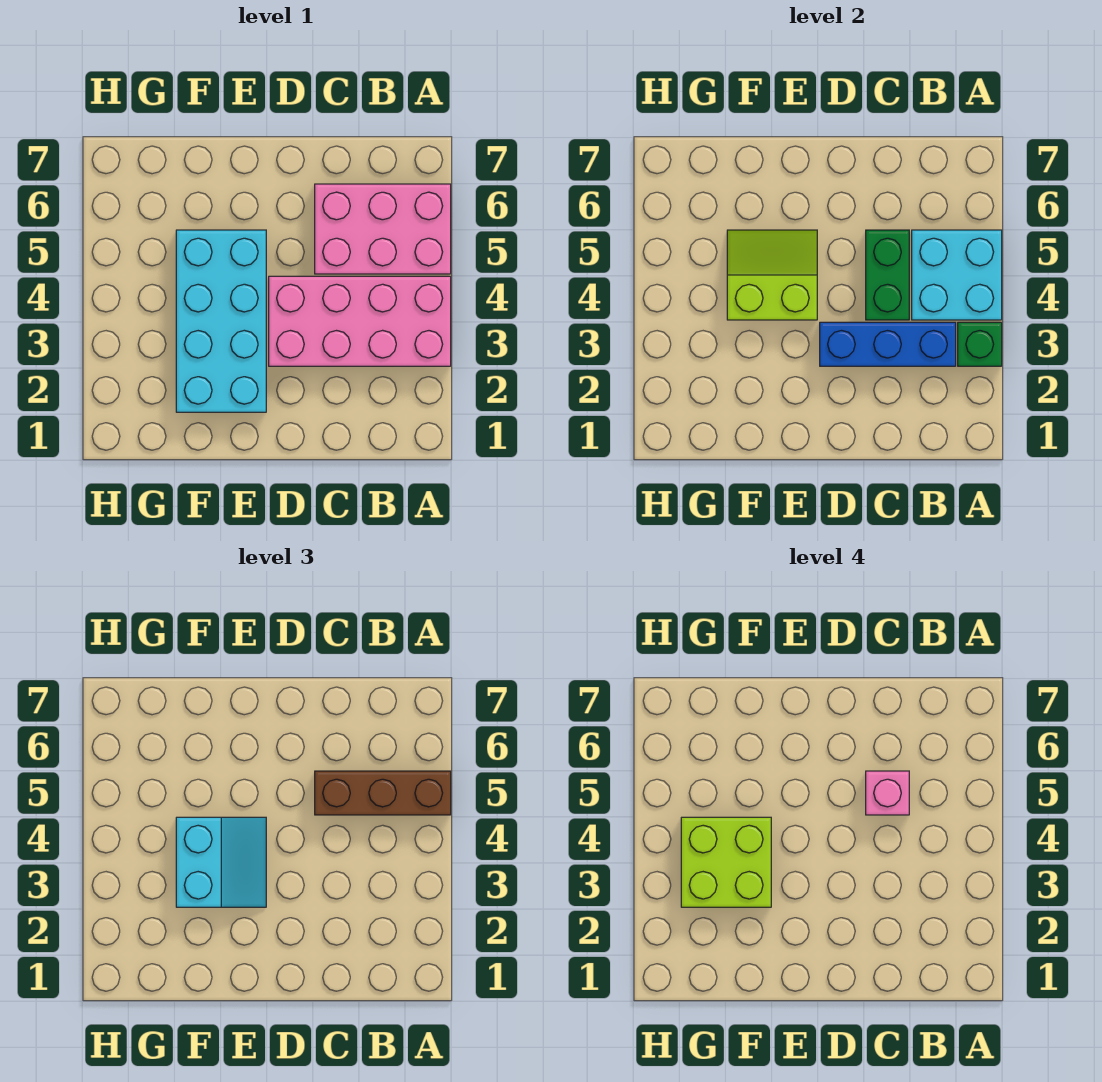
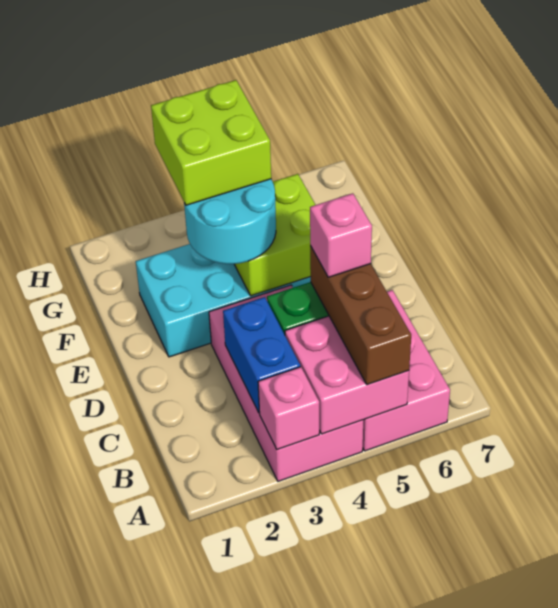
green brick A3 level 2 -> pink brick A3 level 2
cyan brick A4:B5 level 2 -> pink brick A4:B5 level 2
blue brick B3:D3 level 2 -> blue brick B3:C3 level 2
cyan slope E3:F4 level 3 top F -> cyan round brick E3:F4 level 3
lime slope E4:F5 level 2 top 4 -> lime brick E4:F5 level 2

